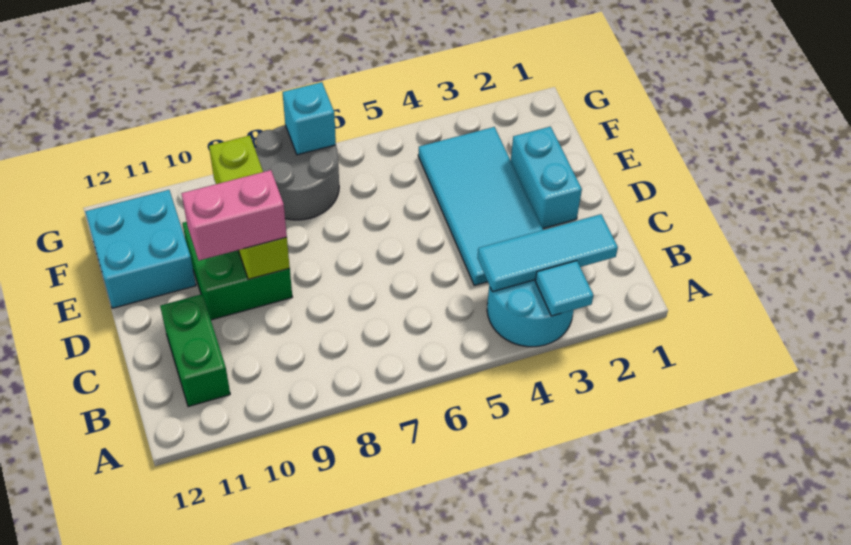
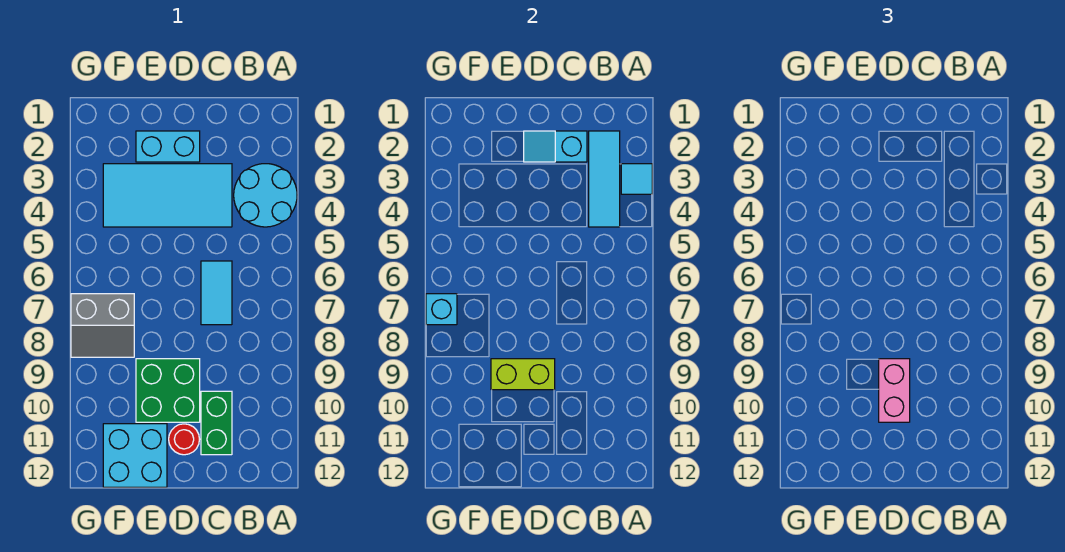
green brick B11:C11 level 1 -> green brick C10:C11 level 1
none -> cyan slope C2:D2 level 2 top C
none -> cyan tile C6:C7 level 1
lime brick D9:F9 level 2 -> lime brick D9:E9 level 2
none -> red round brick D11 level 1
grey round brick F7:G8 level 1 -> grey slope F7:G8 level 1 top 7

